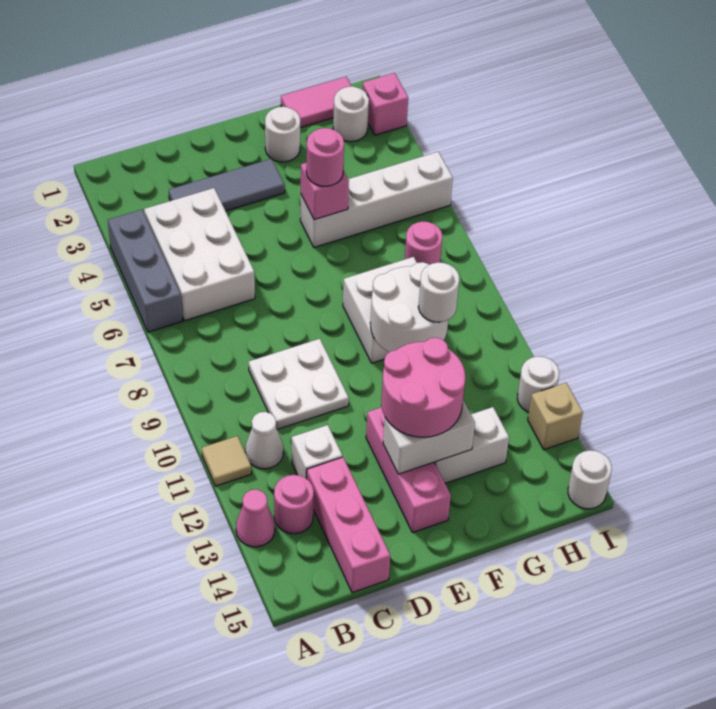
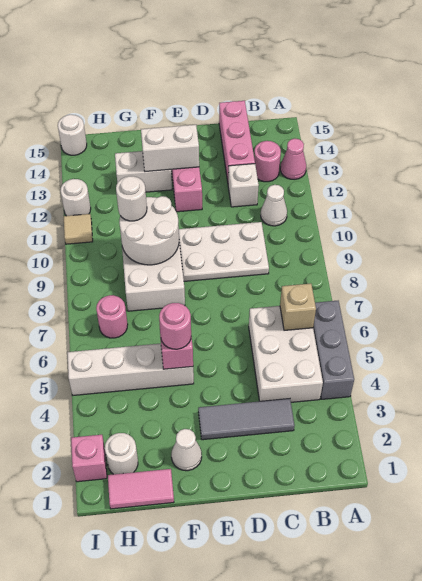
tan tile A11 level 1 -> tan tile I11 level 1
white plate C9:D10 level 1 -> white plate C9:E10 level 1
pink round brick E12:F13 level 3 -> none
white round brick F2 level 1 -> white cone F2 level 1
tan brick I13 level 1 -> tan brick B6 level 2

